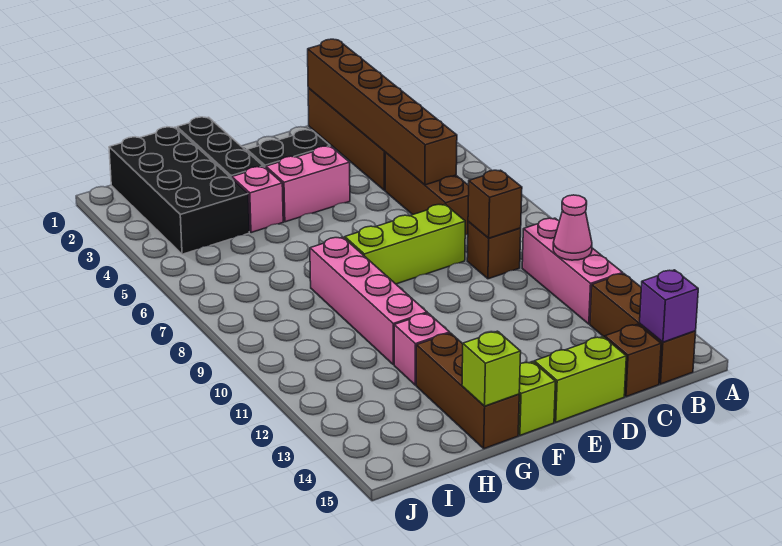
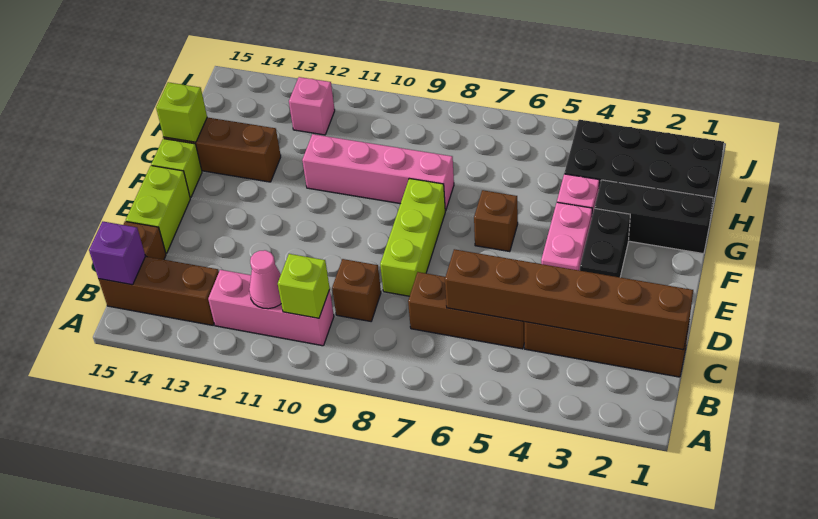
none -> lime brick B10 level 2
brown brick C9 level 2 -> brown brick F6 level 1
pink brick G12 level 1 -> pink brick I12 level 1

